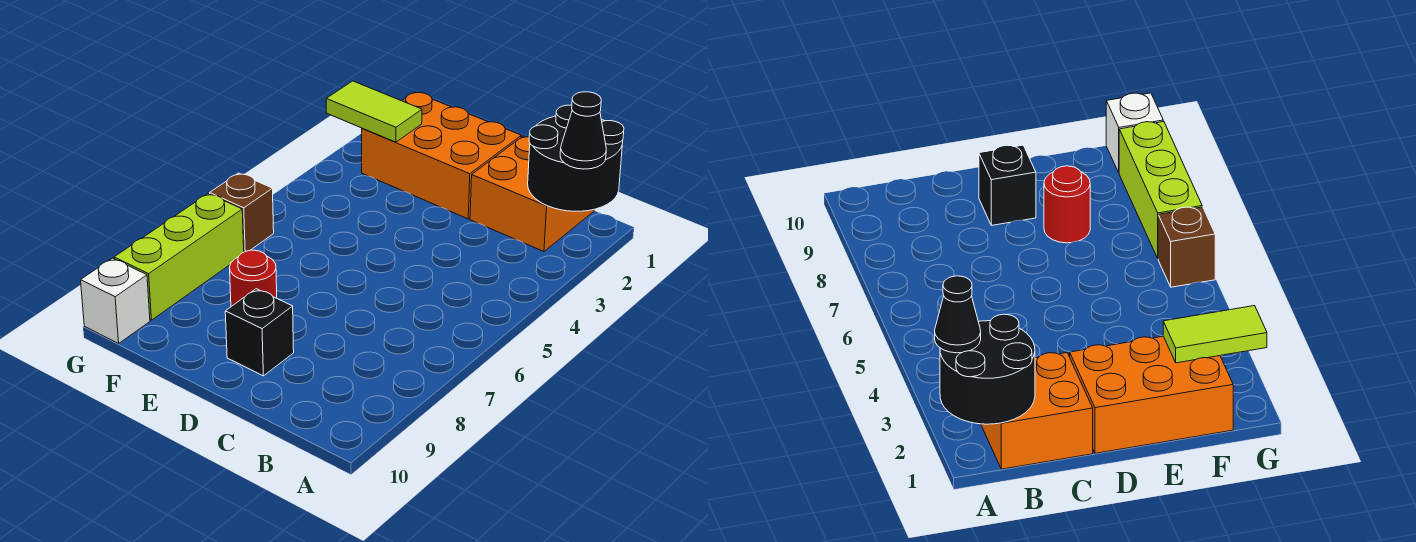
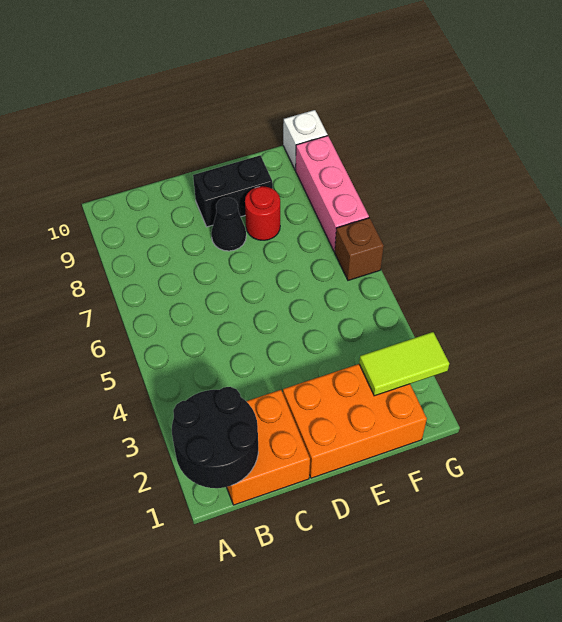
black cone A2 level 3 -> black cone D8 level 1
black brick D9 level 1 -> black brick D9:E9 level 1
lime brick G7:G9 level 1 -> pink brick G7:G9 level 1

